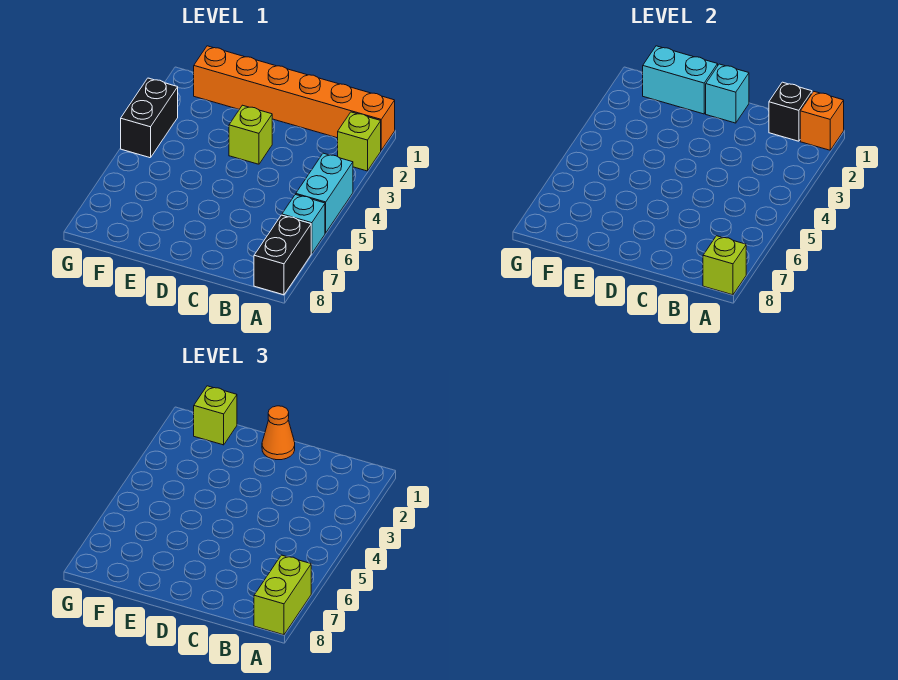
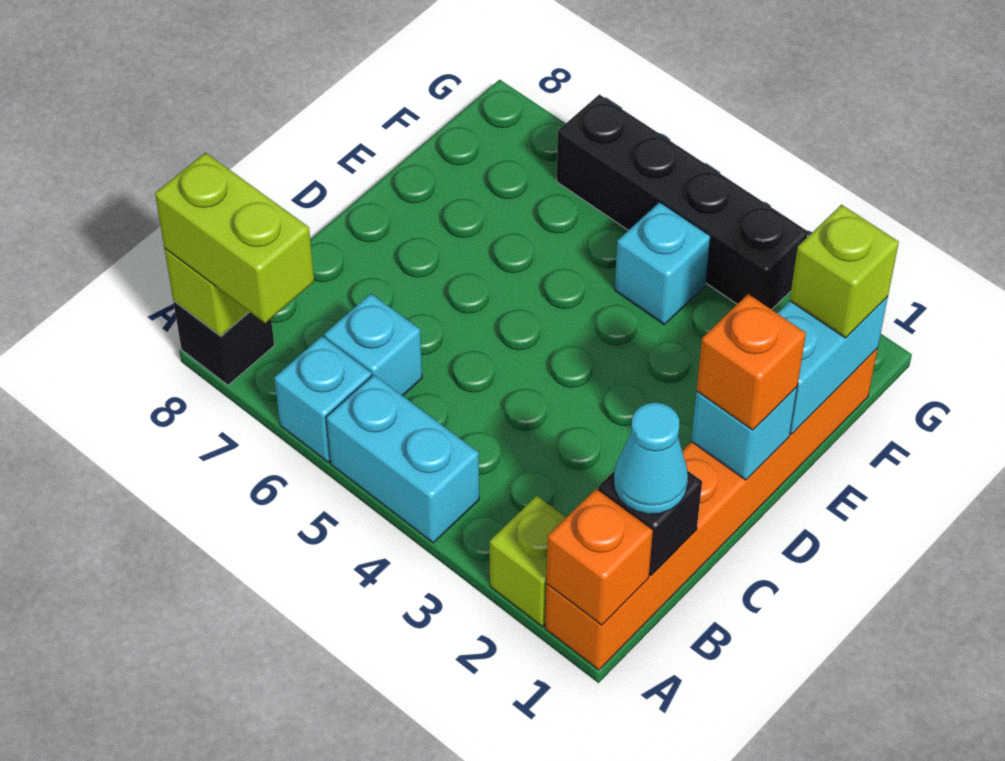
black brick A7:A8 level 1 -> black brick A8 level 1
none -> cyan cone B1 level 3
none -> cyan brick B6 level 1
orange cone D1 level 3 -> orange brick D1 level 3
lime brick D3 level 1 -> none
none -> cyan brick F4 level 1
black brick G3:G4 level 1 -> black brick G3:G6 level 1

